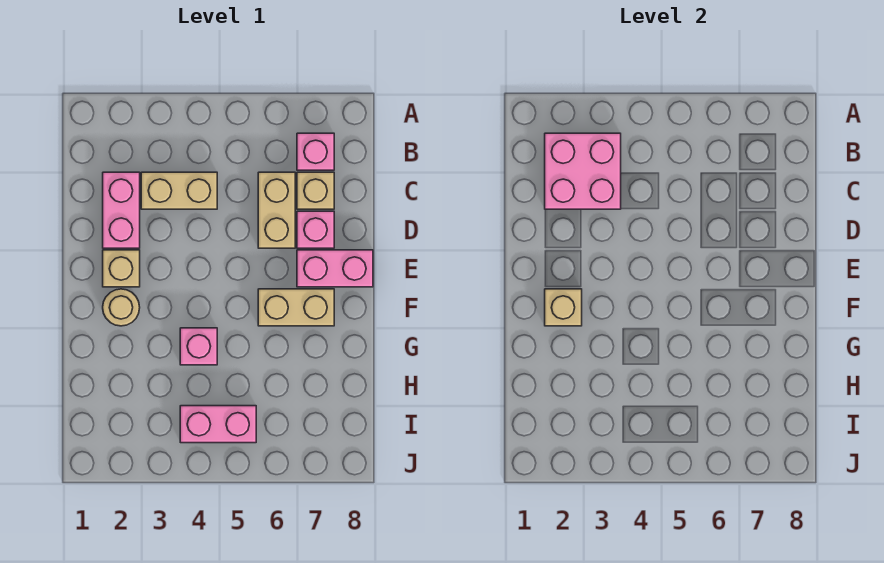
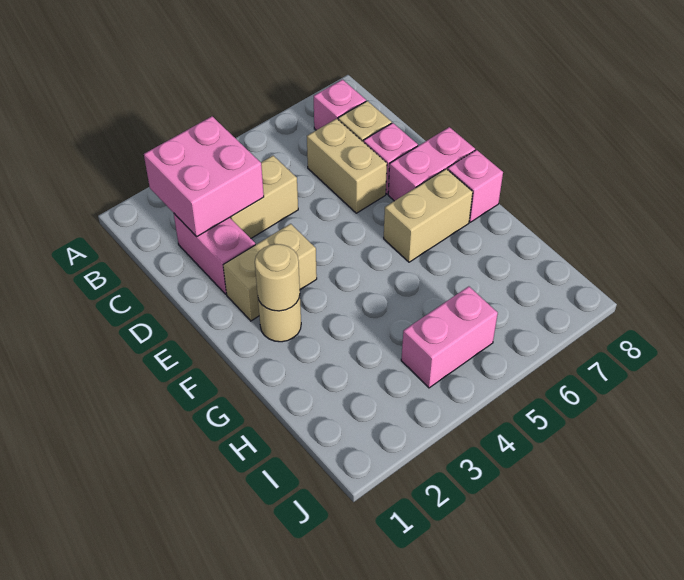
tan brick E2 level 1 -> tan brick E2:E3 level 1
tan brick F2 level 2 -> tan round brick F2 level 2
pink brick G4 level 1 -> pink brick F8 level 1

